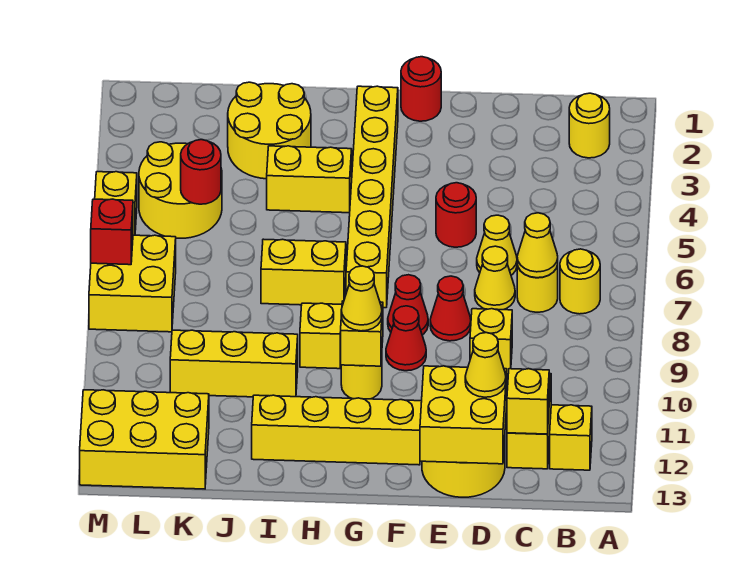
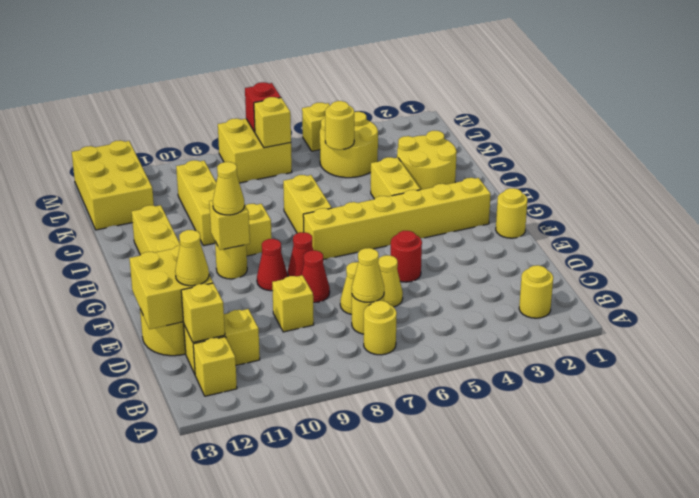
red round brick F1 level 1 -> yellow round brick F1 level 1
red round brick K5 level 2 -> yellow round brick K5 level 2
none -> yellow brick L7 level 2

